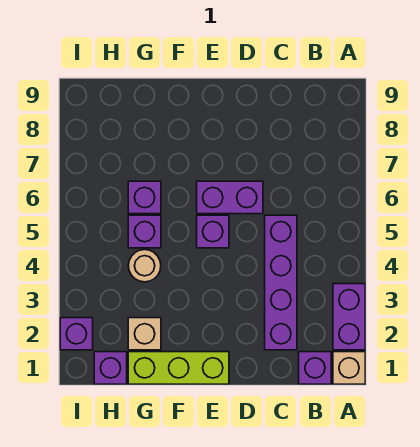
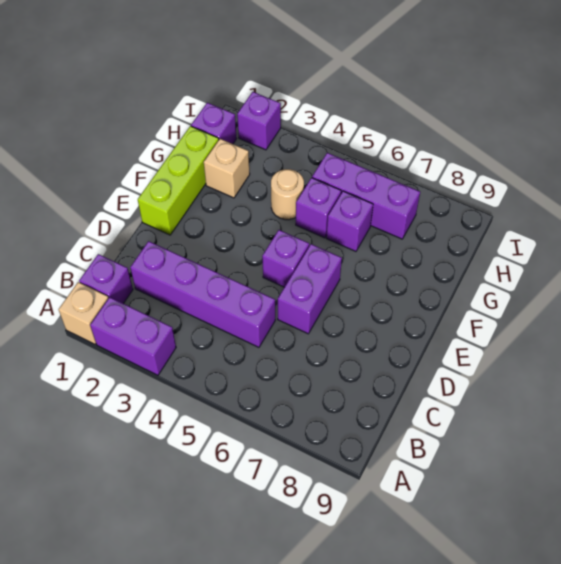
none -> purple brick H5:H7 level 1

